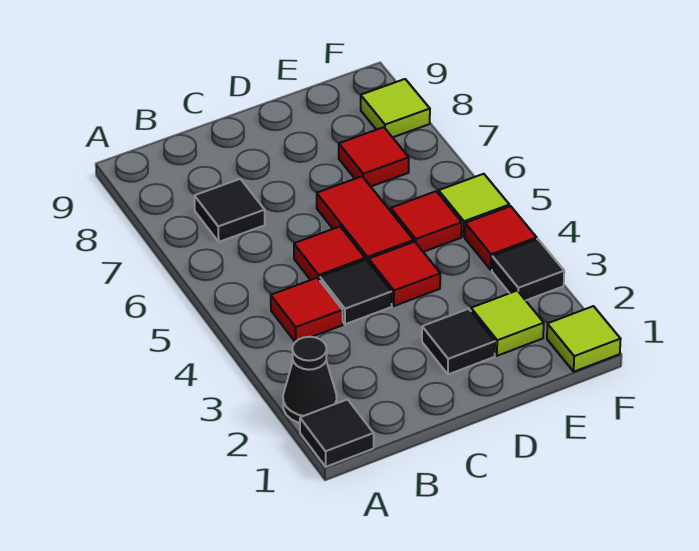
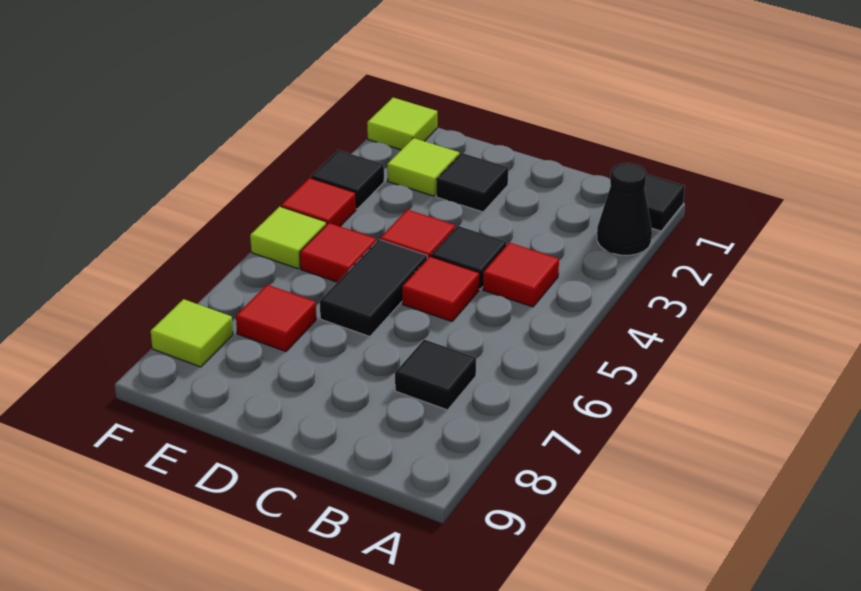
red tile D5:D6 level 1 -> black tile D5:D6 level 1

